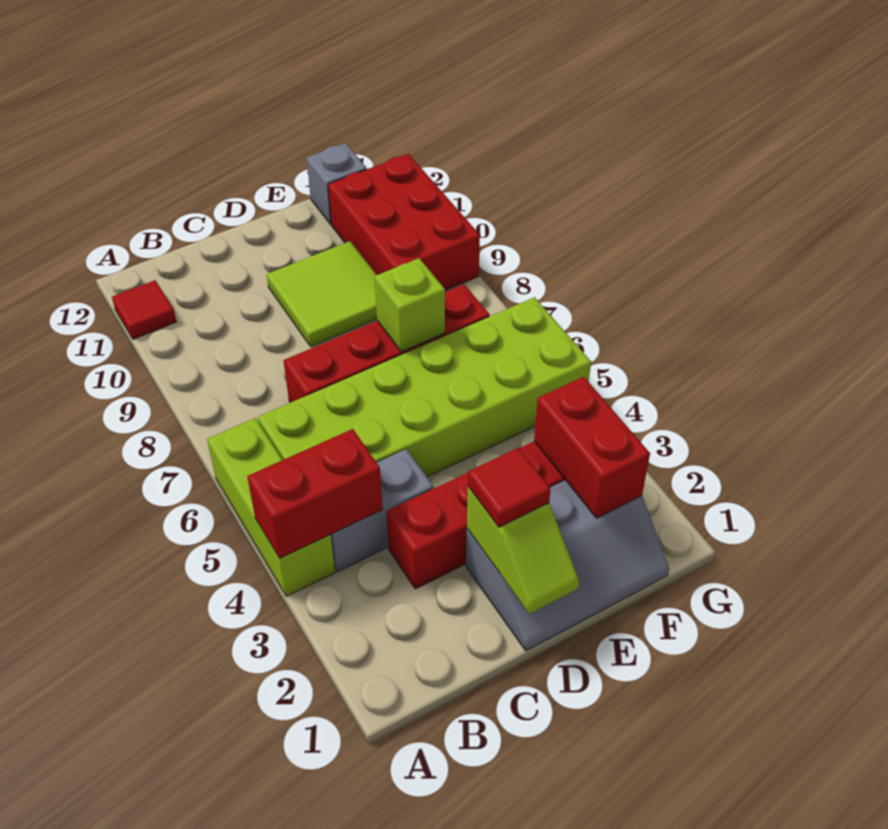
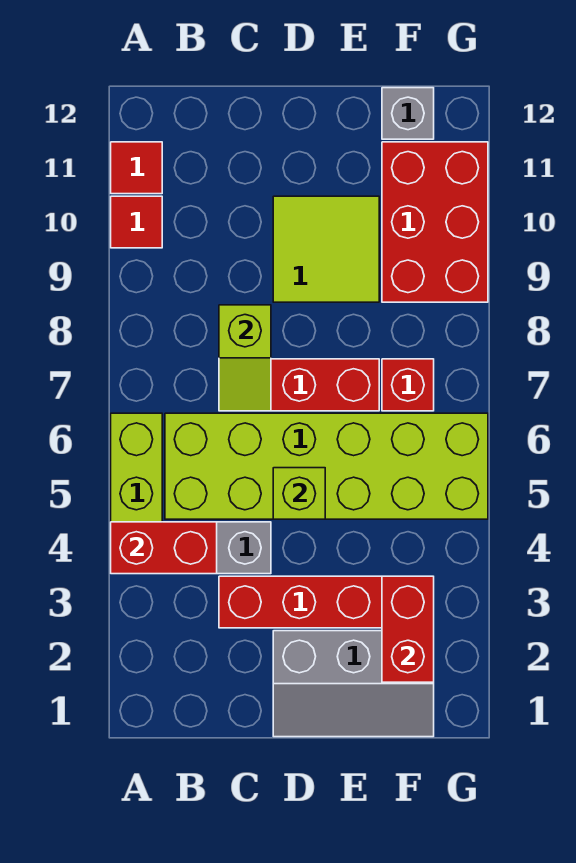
lime slope D1:D2 level 2 top 2 -> lime slope C7:C8 level 2 top 8
red tile D2 level 3 -> red tile A10 level 1
lime brick E7 level 2 -> lime brick D5 level 2

